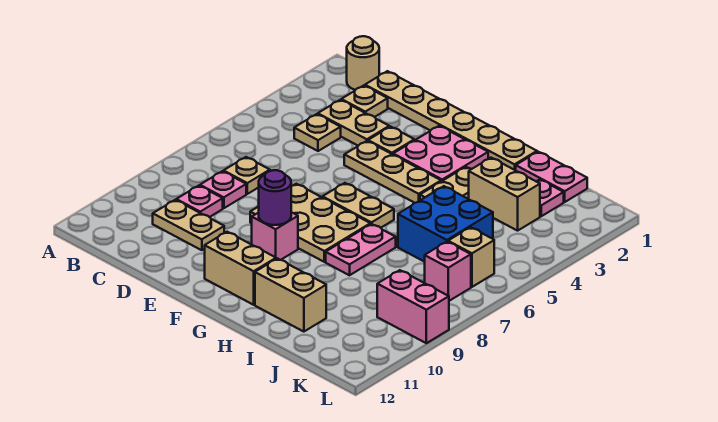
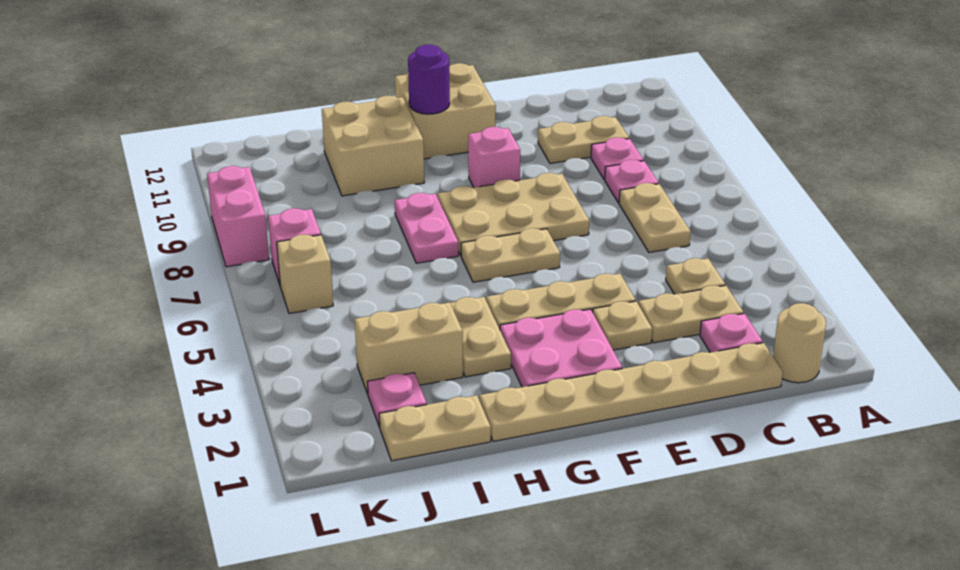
tan plate C2 level 1 -> pink plate C2 level 1
tan plate C7 level 1 -> tan plate C6:C7 level 1
purple round brick F9 level 2 -> purple round brick G11 level 2
tan brick F11:G11 level 1 -> tan brick F11:G12 level 1
tan brick H11:I11 level 1 -> tan brick H10:I11 level 1
pink plate I1:J1 level 1 -> tan plate I1:J1 level 1
blue brick I5:J6 level 1 -> none
pink brick K9:L9 level 1 -> pink brick L8:L9 level 1

